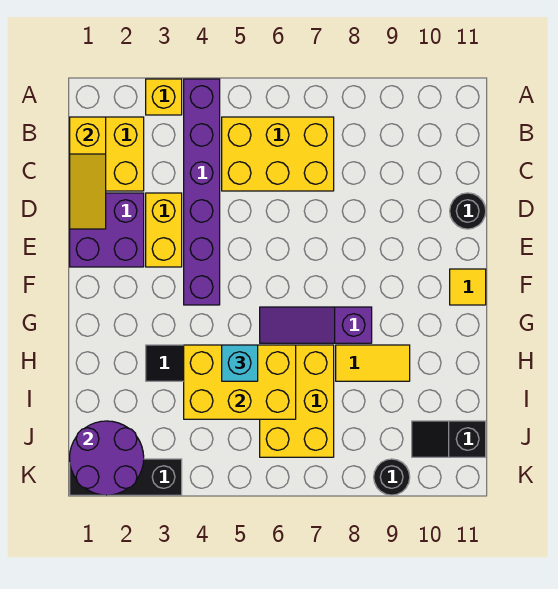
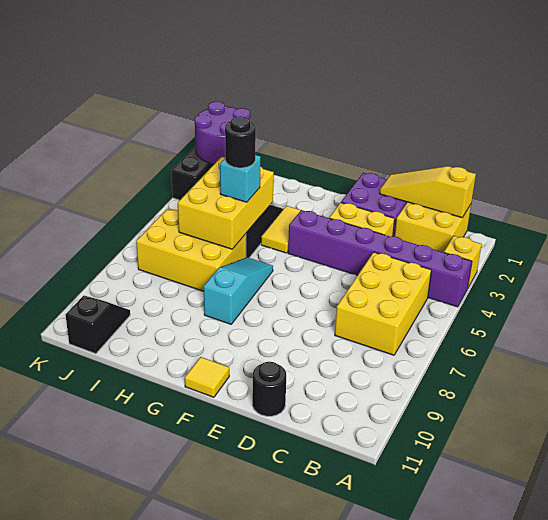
purple slope G6:G8 level 1 top 8 -> cyan slope G6:G8 level 1 top 8
yellow tile H8:H9 level 1 -> yellow tile G3:G4 level 1
black round brick K9 level 1 -> black round brick H5 level 4

